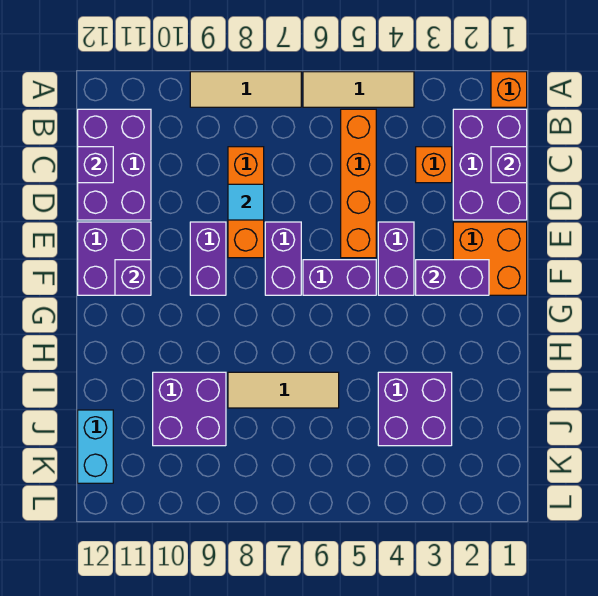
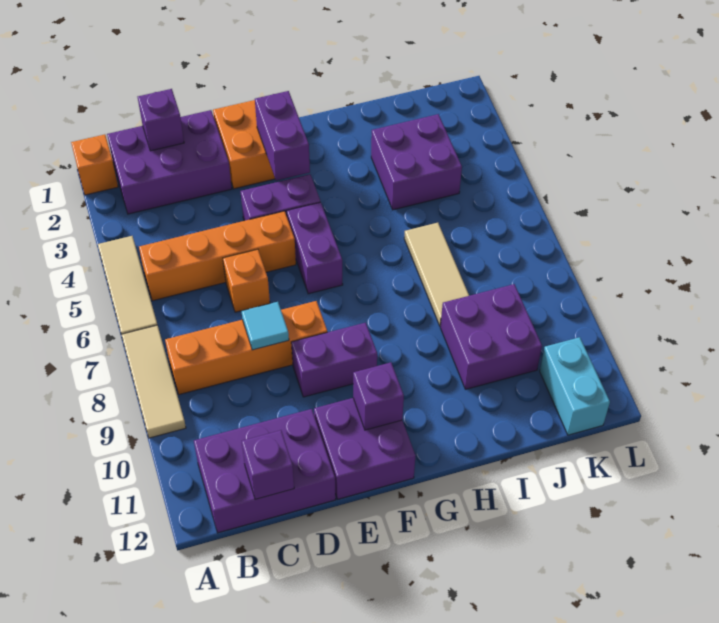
orange brick C3 level 1 -> orange brick D6 level 1
orange brick C8:E8 level 1 -> orange brick B8:E8 level 1
purple brick E7:F7 level 1 -> none
cyan brick J12:K12 level 1 -> cyan brick K11:K12 level 1

